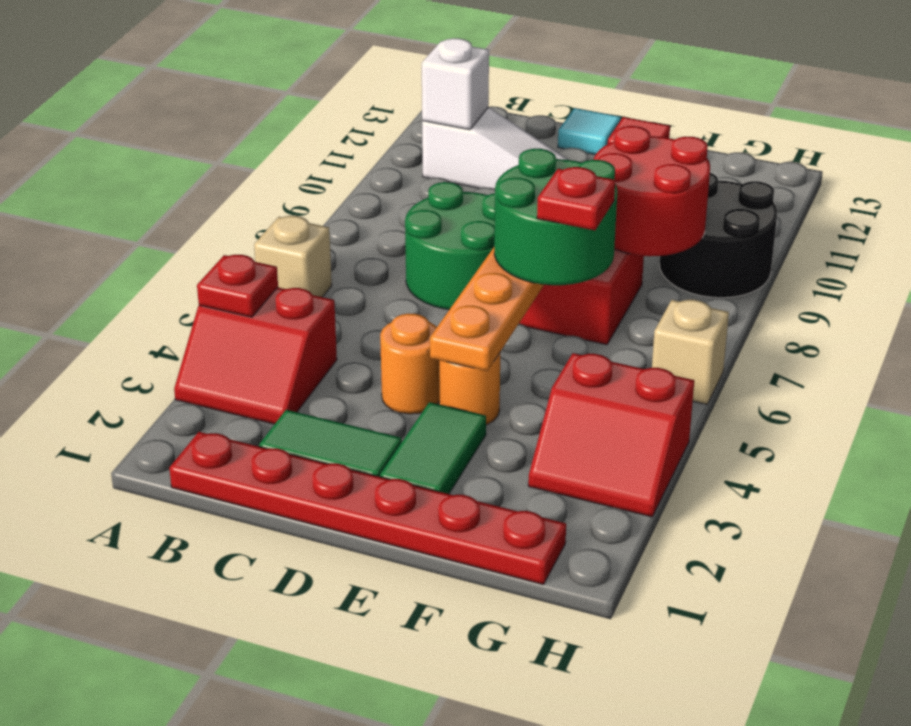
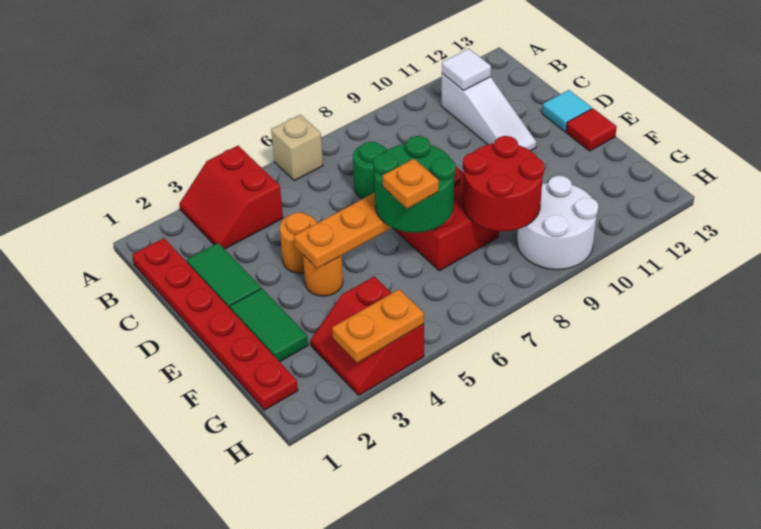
red plate A4 level 2 -> none
white brick B11 level 2 -> white tile B11 level 2
green round brick C7:D8 level 1 -> green round brick C7 level 1
green tile E2:E3 level 1 -> green tile E2:F2 level 1
red plate F6 level 4 -> orange plate F6 level 4
black round brick G9:H10 level 1 -> white round brick G9:H10 level 1
none -> orange plate H3:H4 level 2
tan brick H6 level 1 -> none

